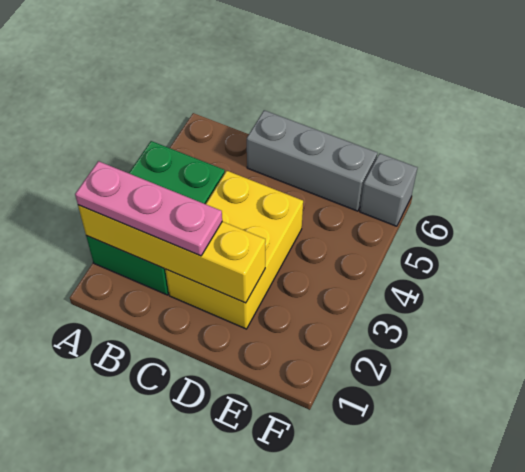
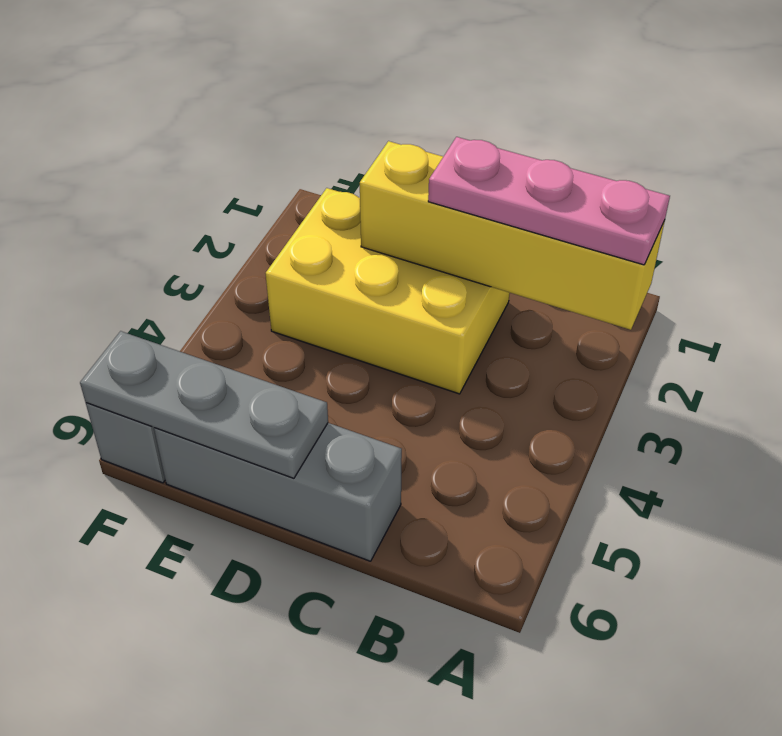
green brick A2:B4 level 1 -> none
yellow brick C2:D4 level 1 -> yellow brick C2:E3 level 1
none -> grey plate D6:F6 level 2

